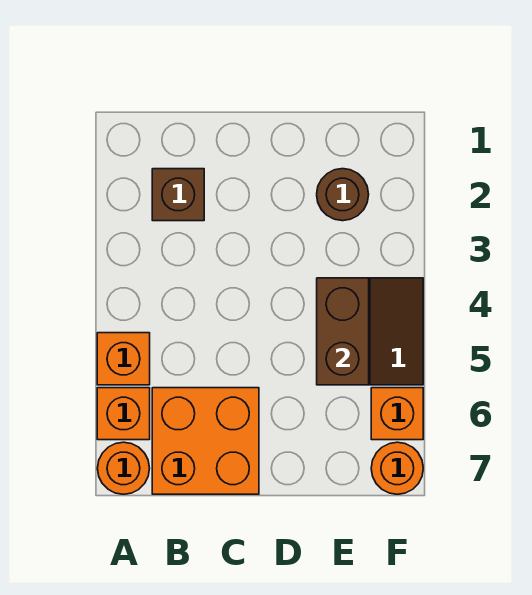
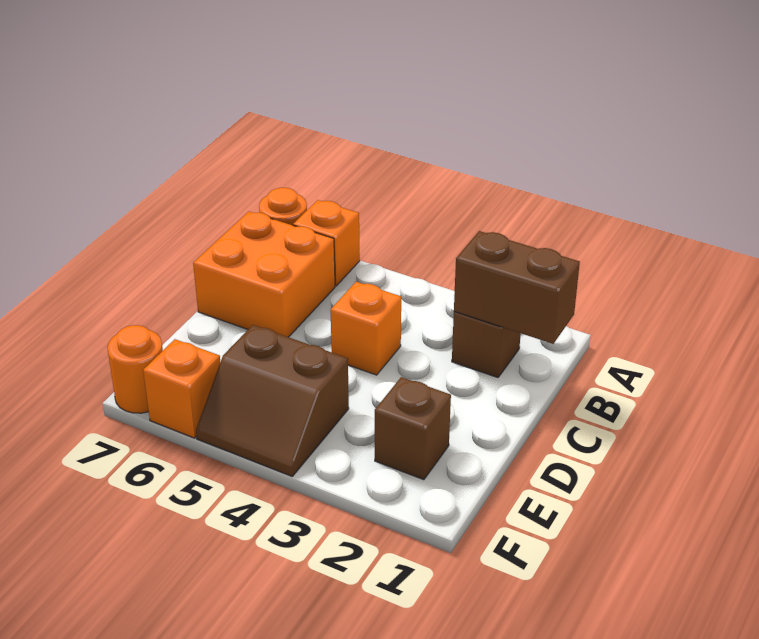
orange brick A5 level 1 -> orange brick C4 level 1
brown round brick E2 level 1 -> brown brick E2 level 1
brown brick E4:E5 level 2 -> brown brick B1:B2 level 2

